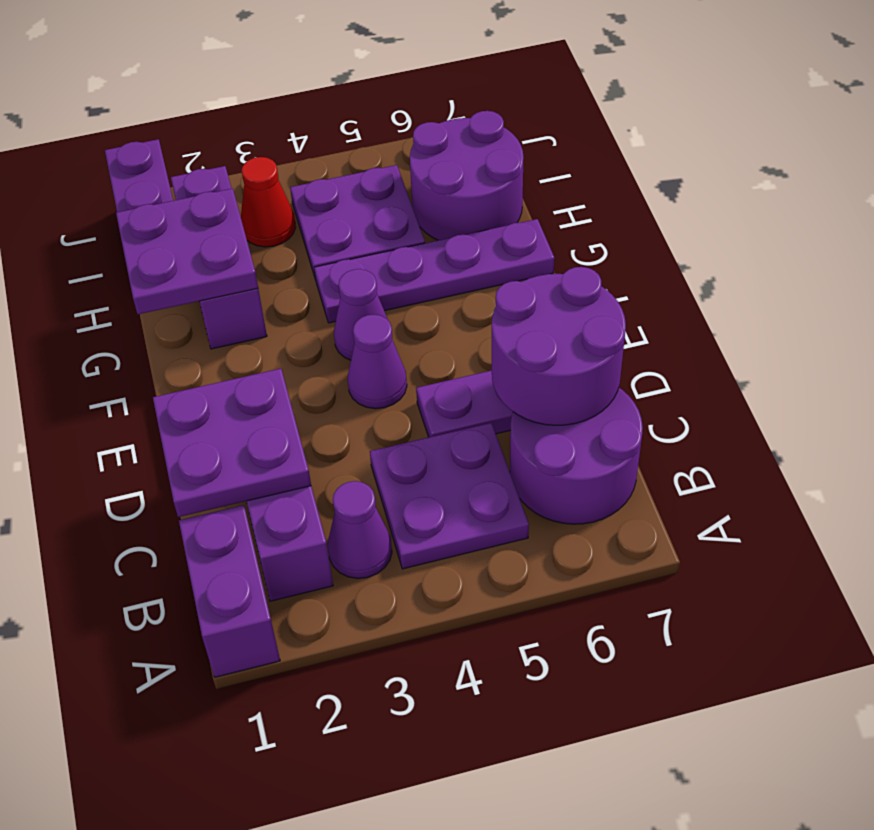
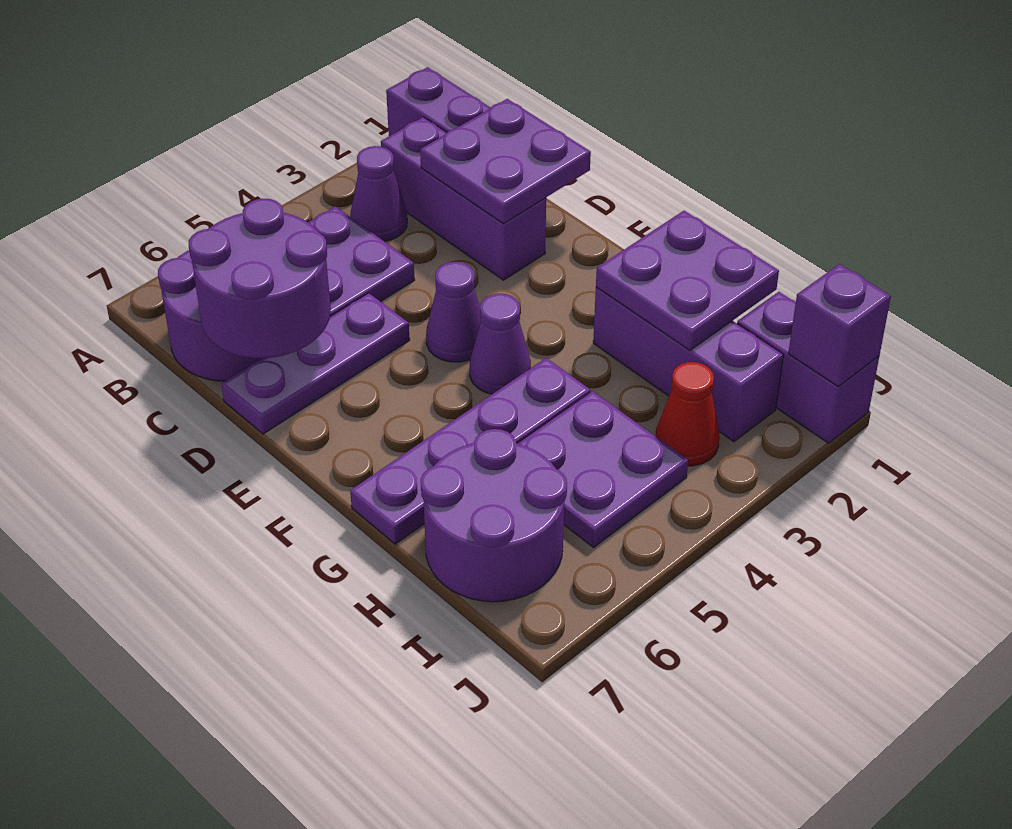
none -> purple brick J1 level 2

